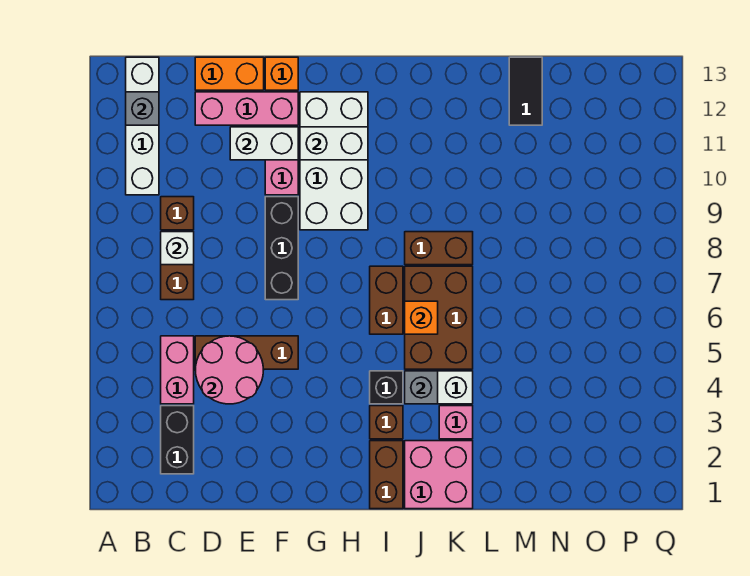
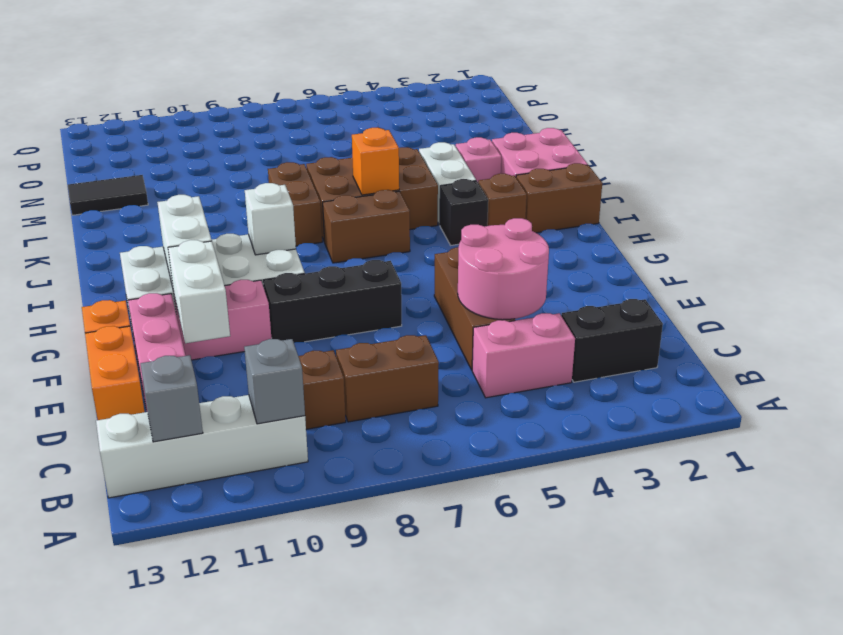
white brick C8 level 2 -> white brick H9 level 2
grey brick J4 level 2 -> grey brick B10 level 2

